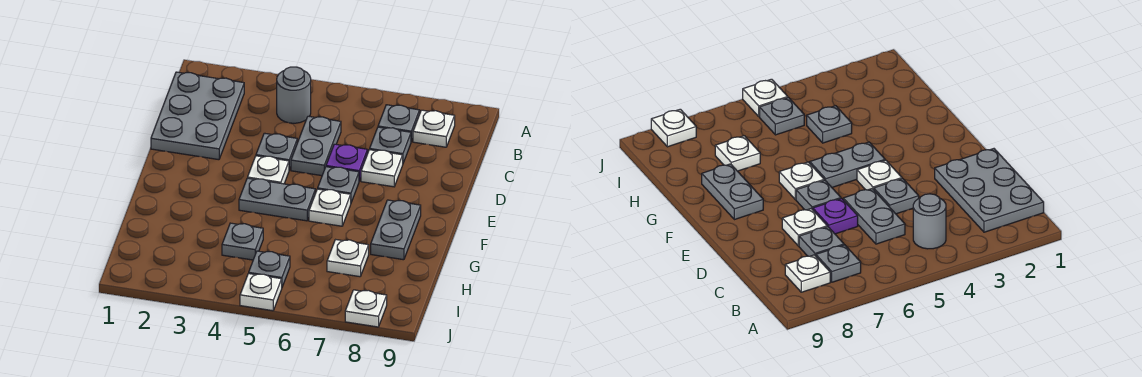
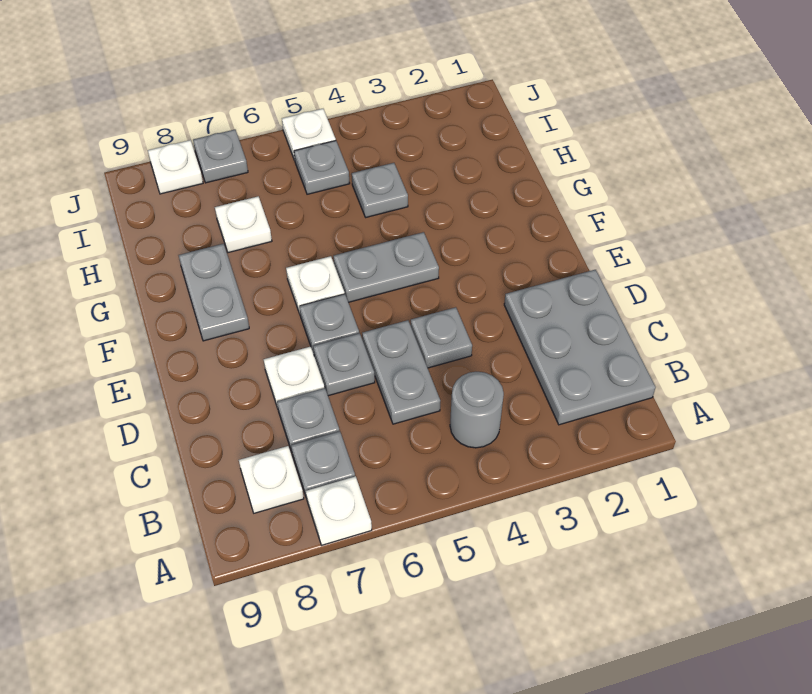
purple plate D6 level 1 -> grey plate D6 level 1
white plate E4 level 1 -> white plate A7 level 1
none -> grey plate J7 level 1

